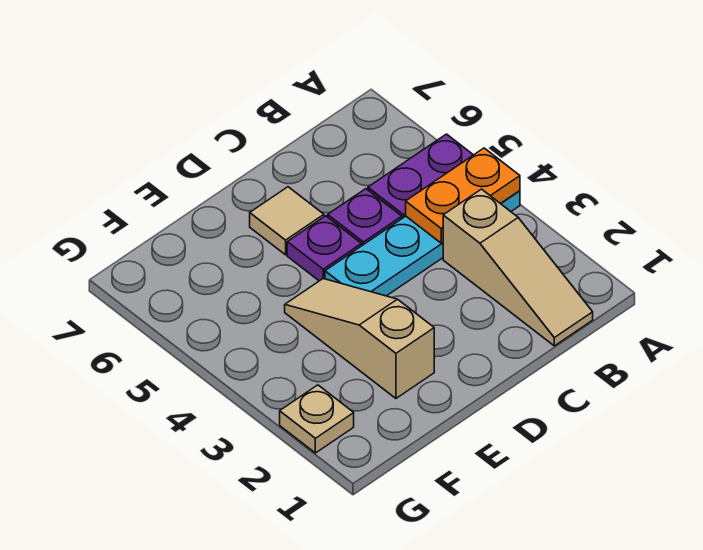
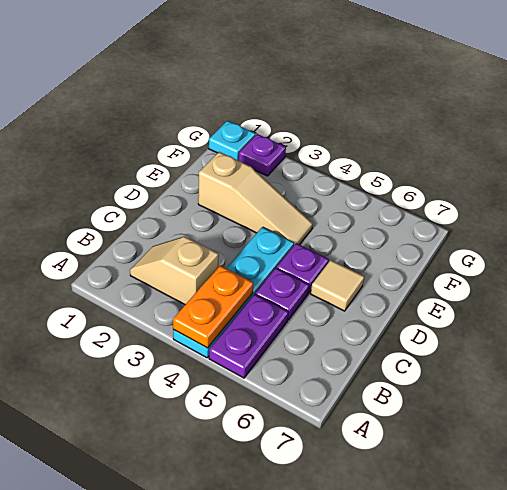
tan slope B1:B3 level 1 top 3 -> tan slope B2:B3 level 1 top 3
none -> cyan plate G1 level 1
tan plate G2 level 1 -> purple plate G2 level 1

